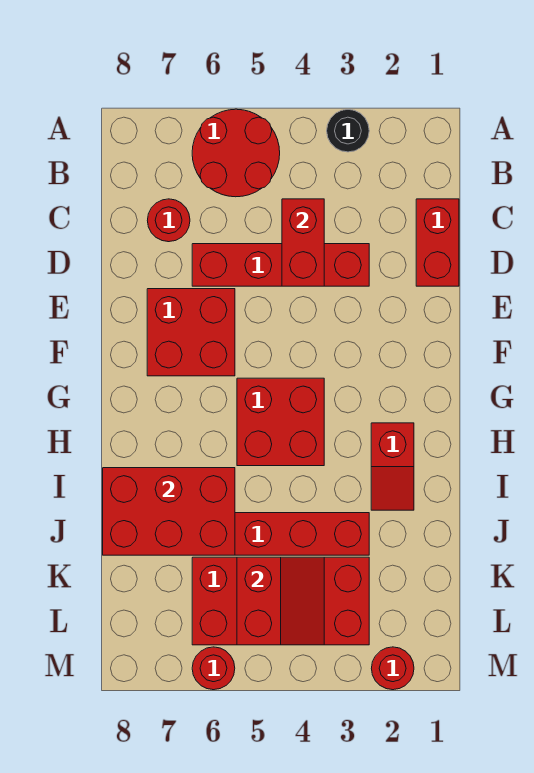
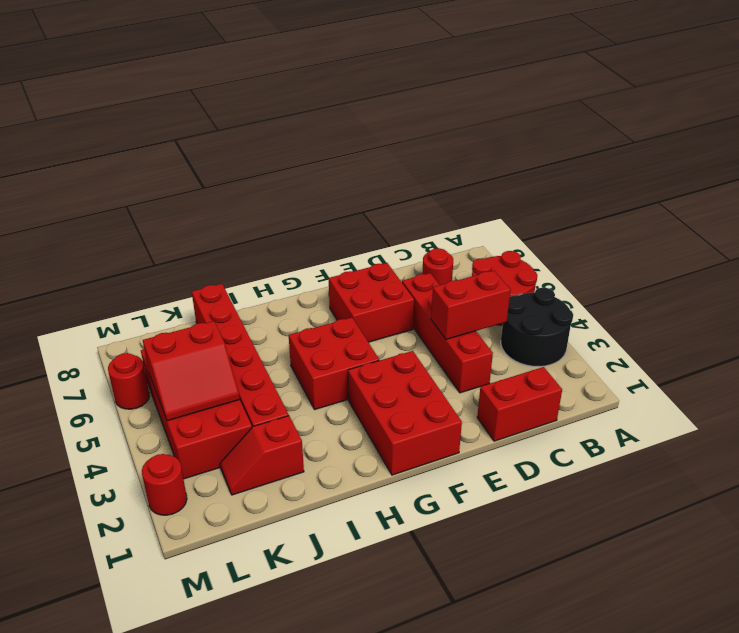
black round brick A3 level 1 -> black round brick A3:B4 level 1
red slope H2:I2 level 1 top H -> red slope J2:K2 level 1 top J
red brick I6:J8 level 2 -> red brick F1:G3 level 1

